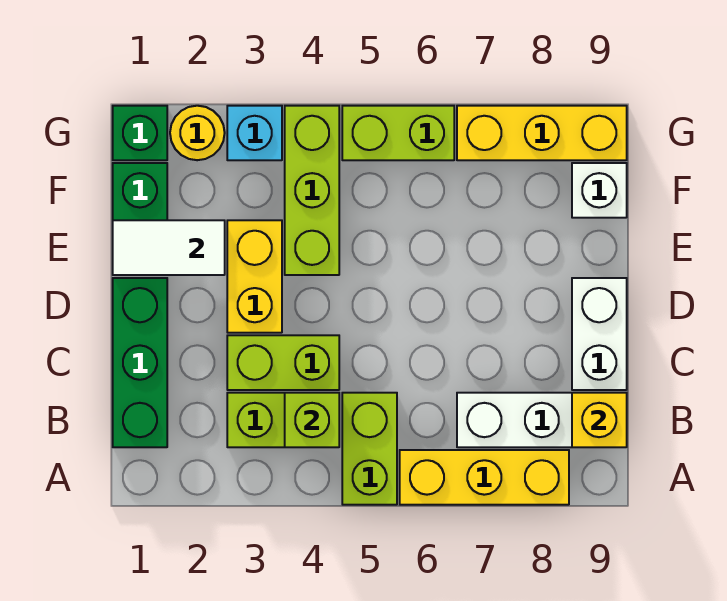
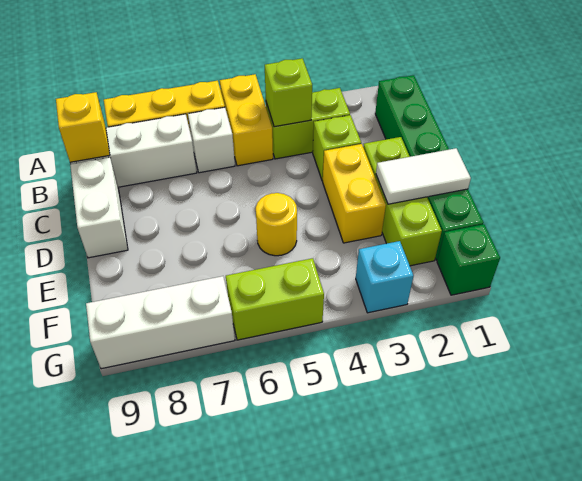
lime brick A5:B5 level 1 -> yellow brick A5:B5 level 1
lime brick C3:C4 level 1 -> lime brick C3 level 1
lime brick E4:G4 level 1 -> lime brick D2:F2 level 1
white brick F9 level 1 -> white brick B6 level 1
yellow round brick G2 level 1 -> yellow round brick E5 level 1
yellow brick G7:G9 level 1 -> white brick G7:G9 level 1

